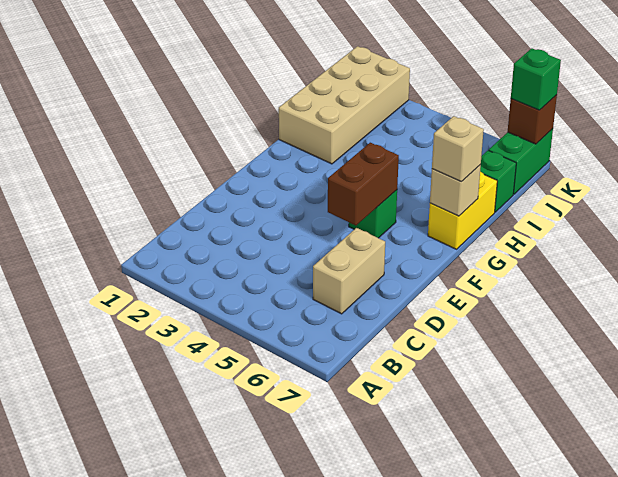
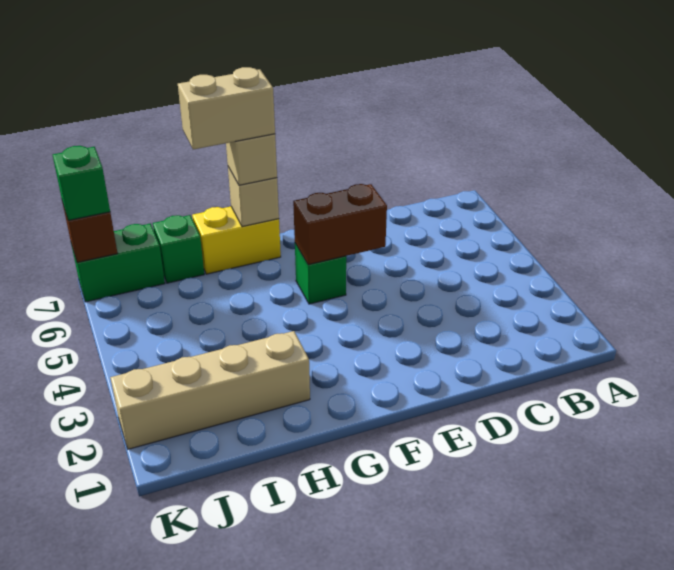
tan brick C6:D6 level 1 -> tan brick G7:H7 level 4
tan brick H1:K2 level 1 -> tan brick H2:K2 level 1

